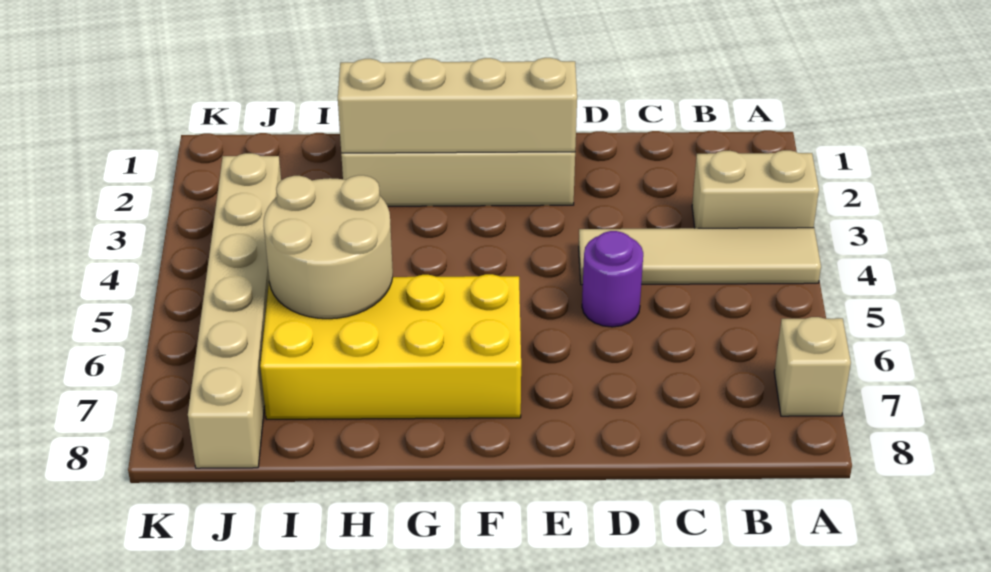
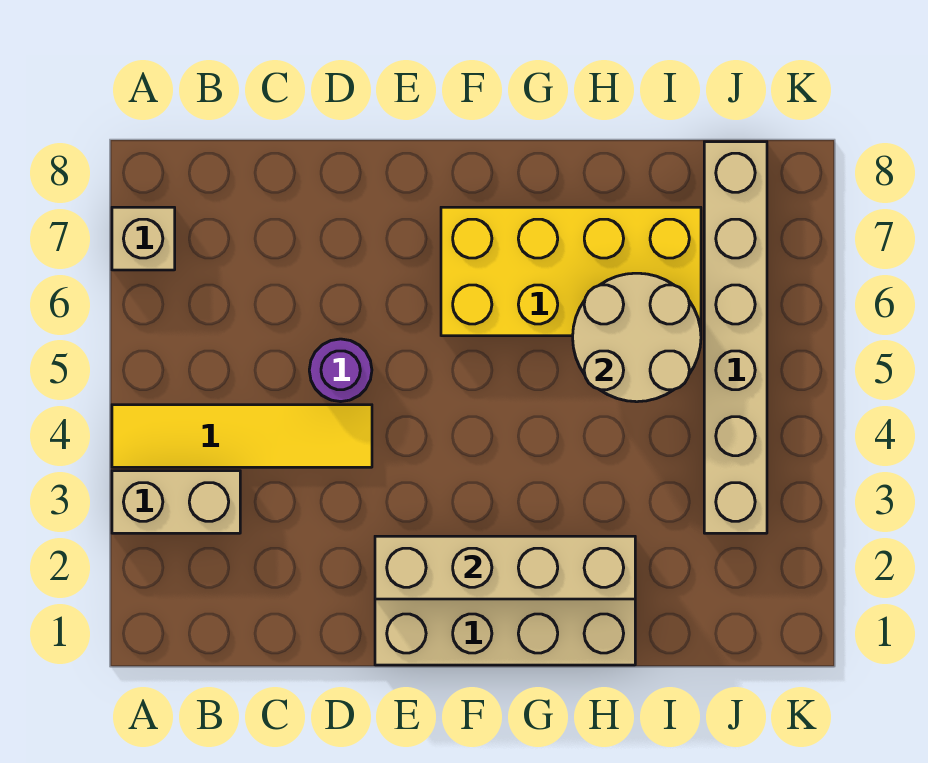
tan tile A4:D4 level 1 -> yellow tile A4:D4 level 1

